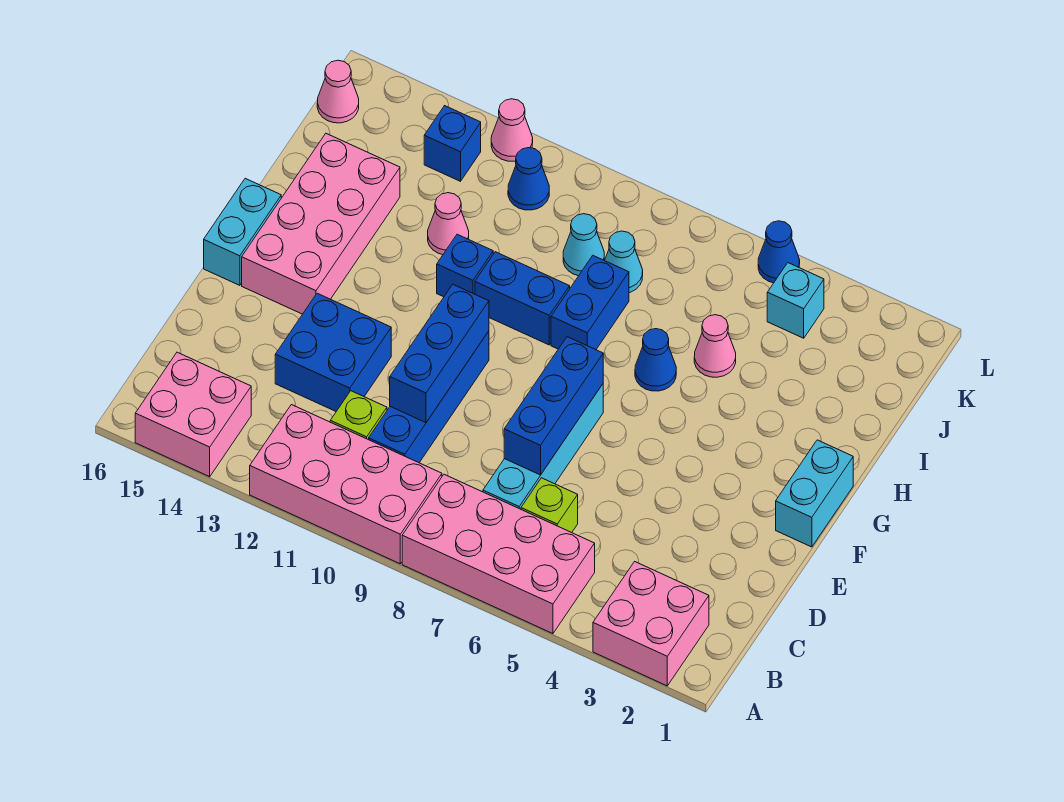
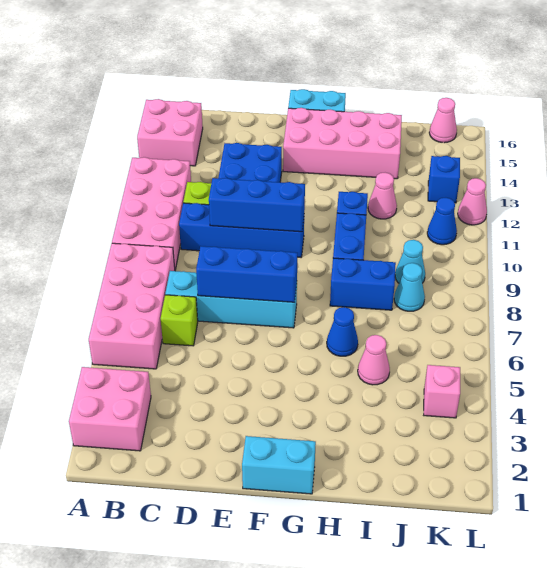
cyan brick K4 level 1 -> pink brick K4 level 1
blue cone L5 level 1 -> none

